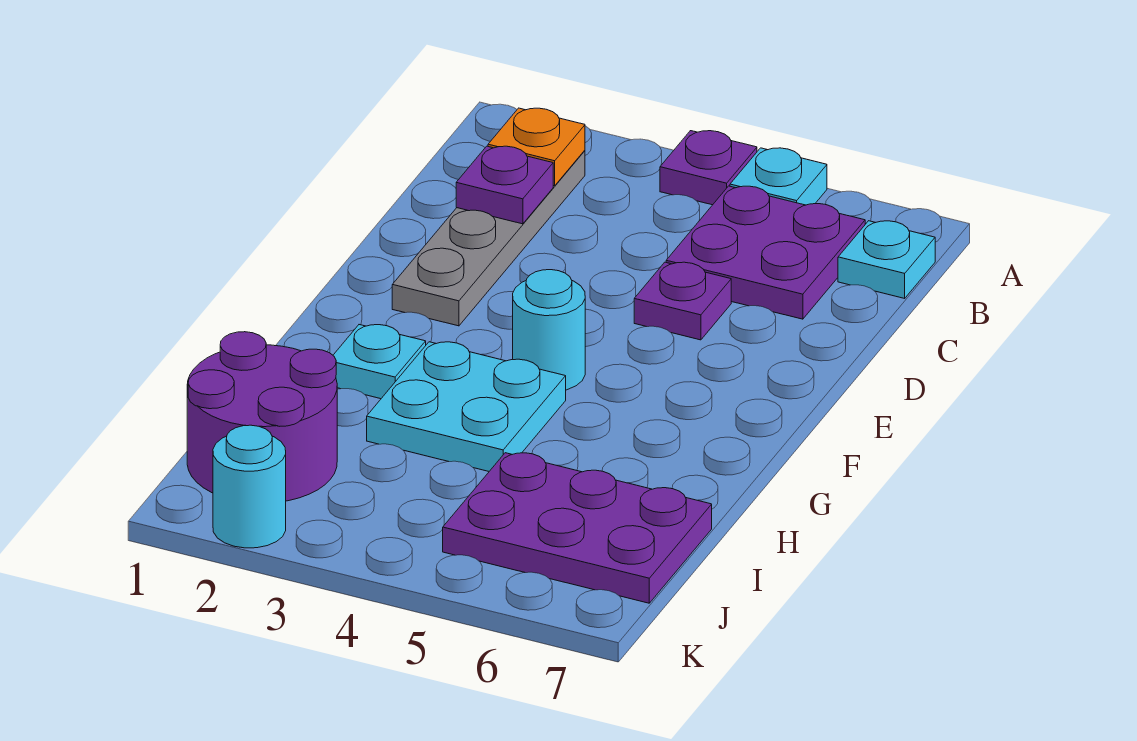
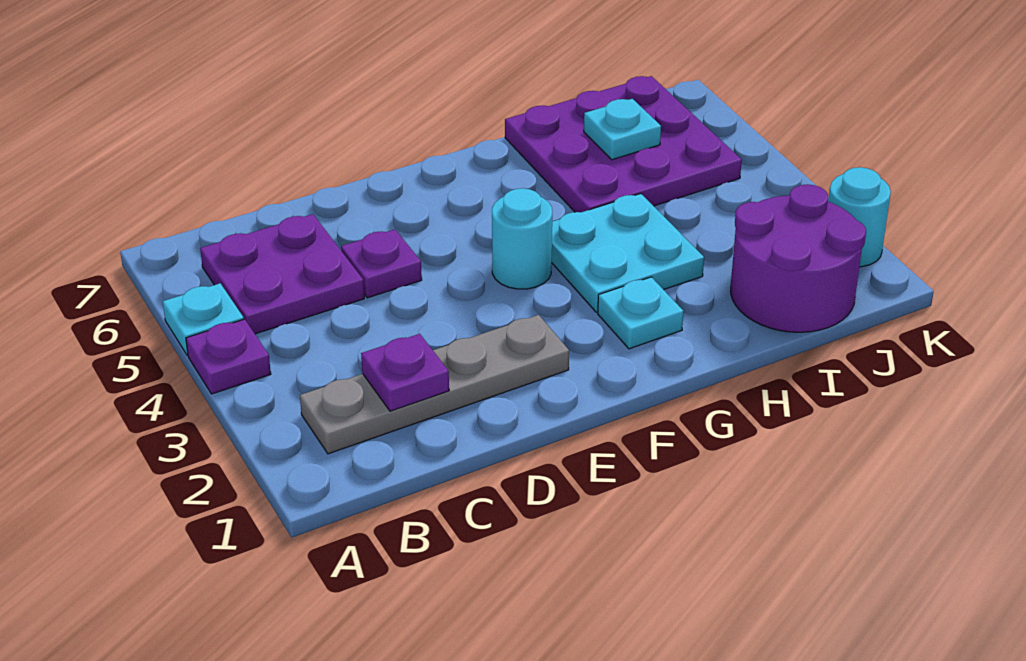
orange plate B2 level 2 -> none
cyan plate B7 level 1 -> cyan plate I6 level 2
purple plate I5:J7 level 1 -> purple plate H5:J7 level 1

